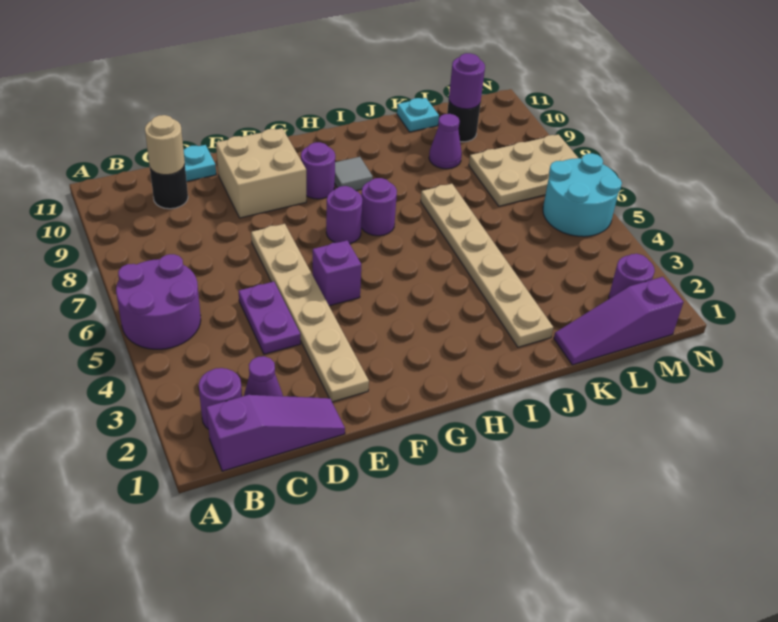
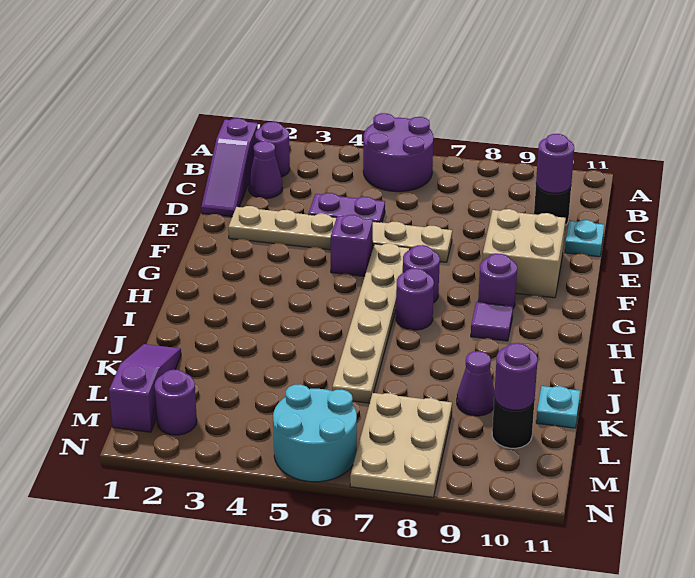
tan round brick C10 level 2 -> purple round brick C10 level 2
grey tile H9 level 1 -> purple tile H9 level 1
tan plate J2:J7 level 1 -> tan plate F6:K6 level 1

